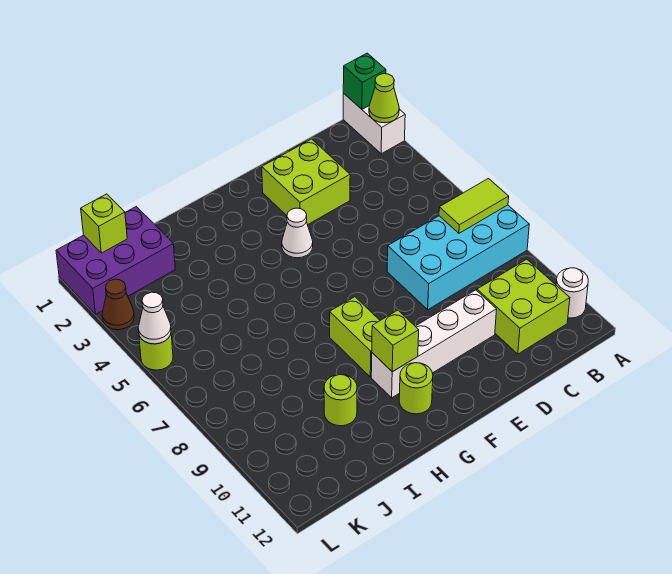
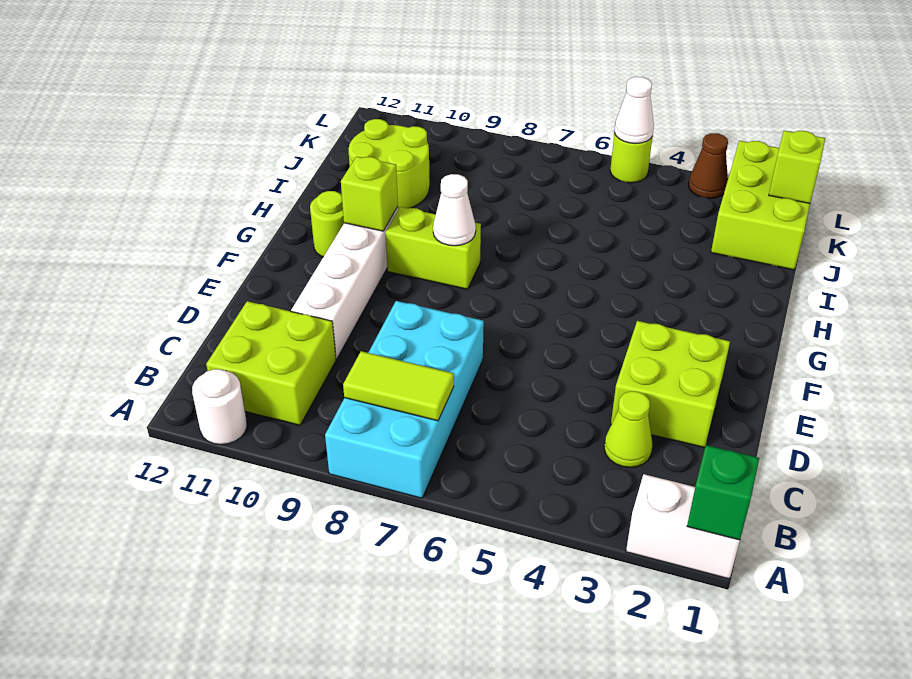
lime cone A2 level 2 -> lime cone C3 level 1
lime tile A7:B7 level 2 -> lime tile B7:B8 level 2
white cone F4 level 1 -> white cone G8 level 2
lime round brick I10 level 1 -> lime round brick I10:J11 level 1
purple brick J1:L2 level 1 -> lime brick J1:L2 level 1

